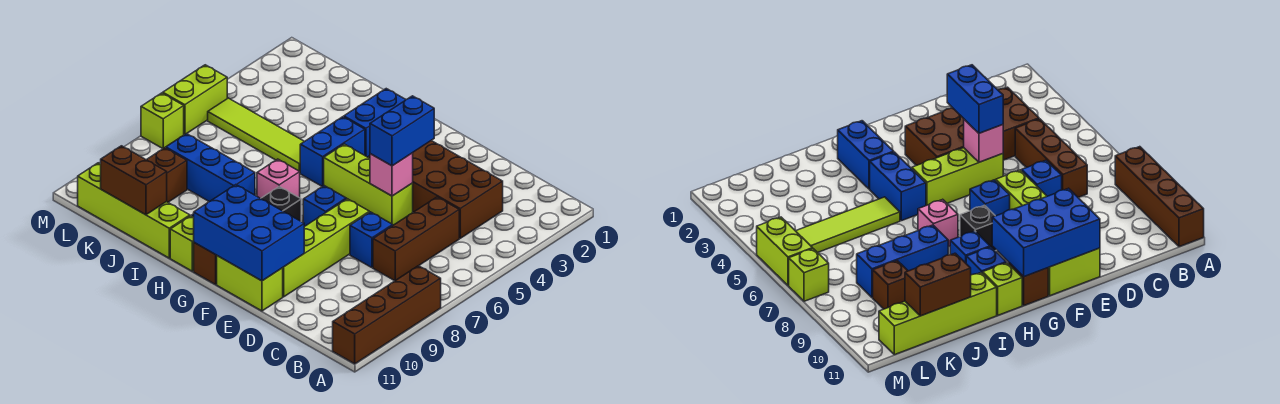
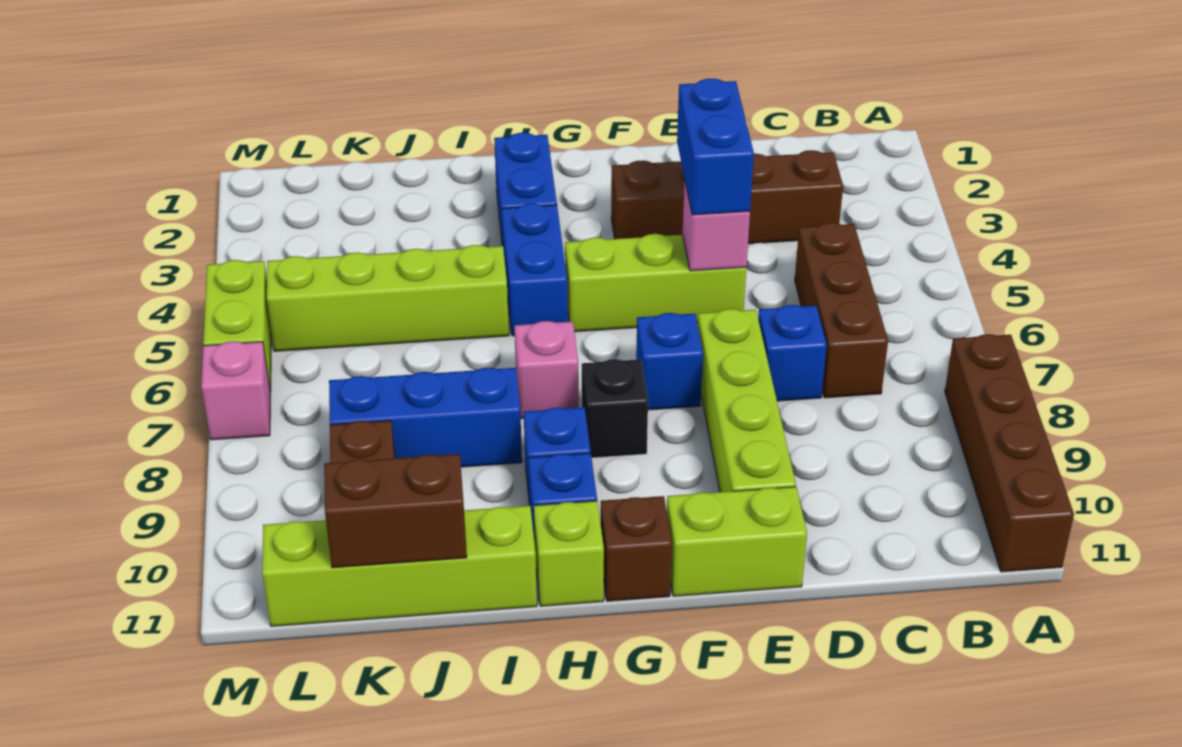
brown brick C3:F4 level 1 -> brown brick C3:F3 level 1
blue brick E10:G11 level 2 -> none
lime tile I5:L5 level 1 -> lime brick I5:L5 level 1
lime brick M7 level 1 -> pink brick M7 level 1

